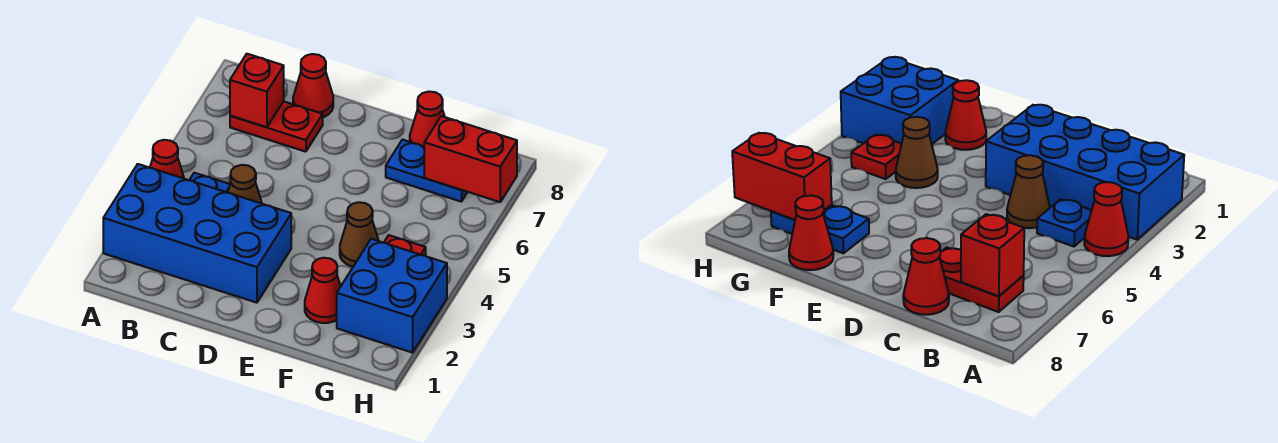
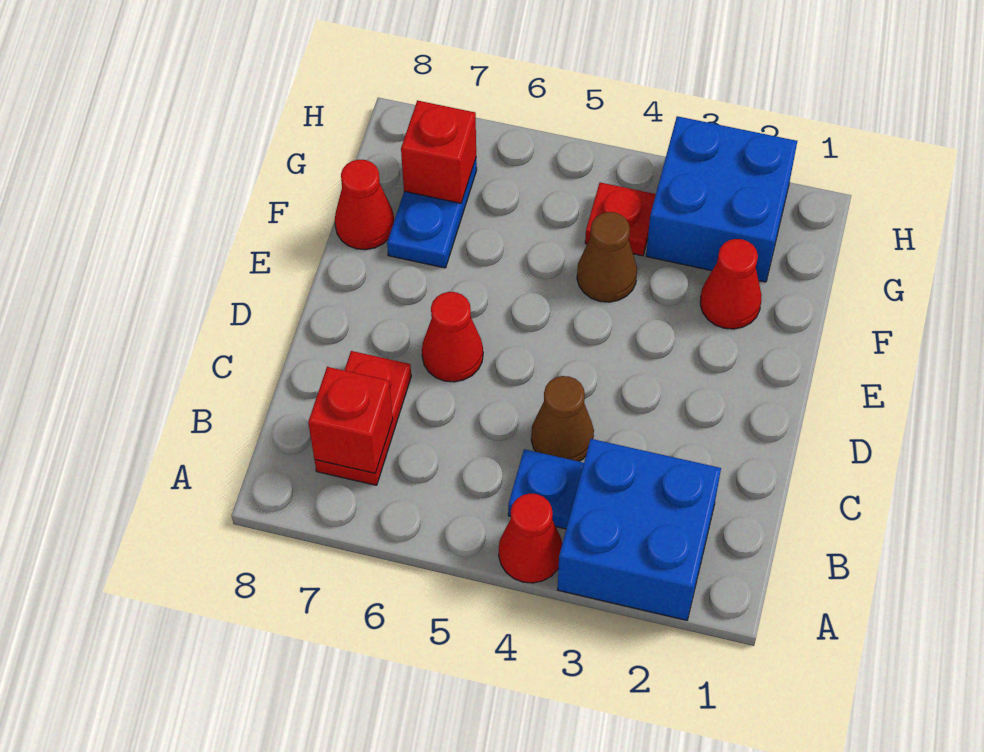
blue brick A2:D3 level 1 -> blue brick A2:B3 level 1
red cone C8 level 1 -> red cone D6 level 1
red brick G7:H7 level 2 -> red brick G7 level 2

